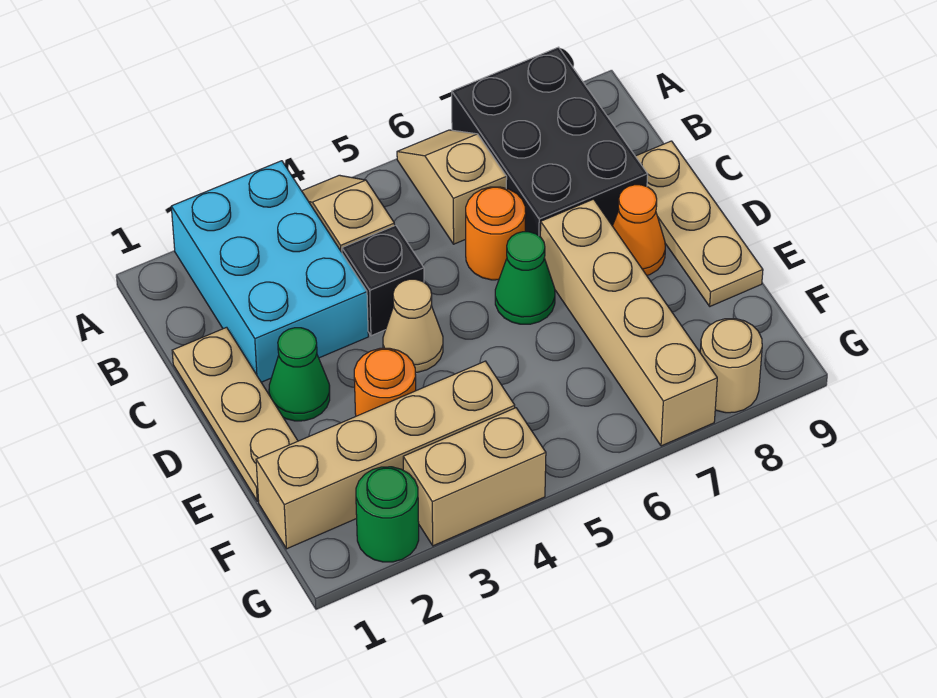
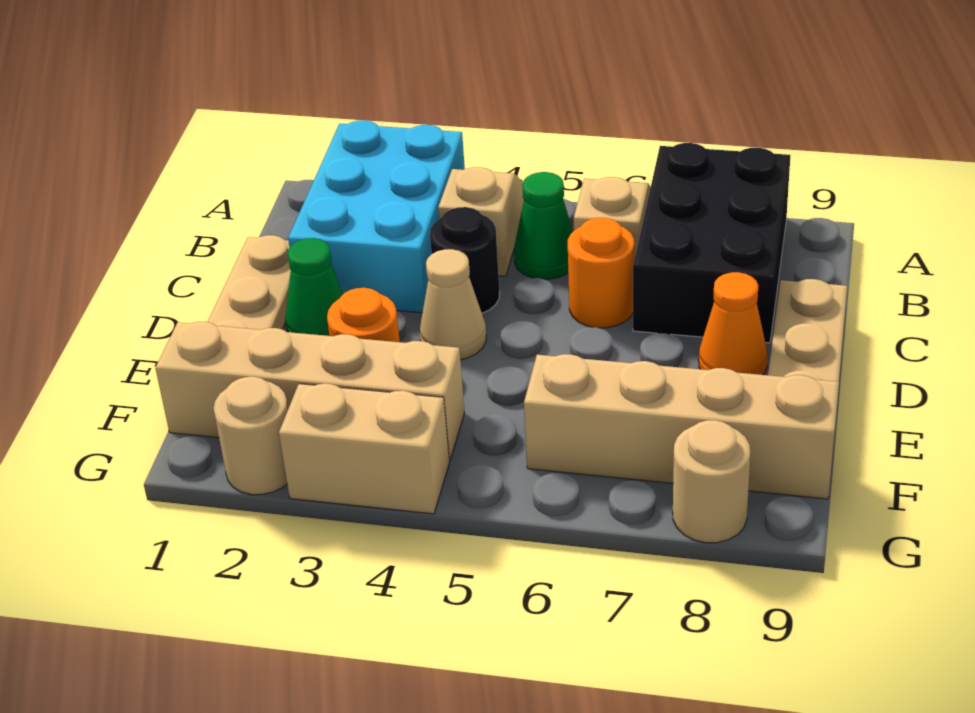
black brick C4 level 1 -> black round brick C4 level 1
green cone D6 level 1 -> green cone B5 level 1
tan brick D7:G7 level 1 -> tan brick F6:F9 level 1
green round brick G2 level 1 -> tan round brick G2 level 1

